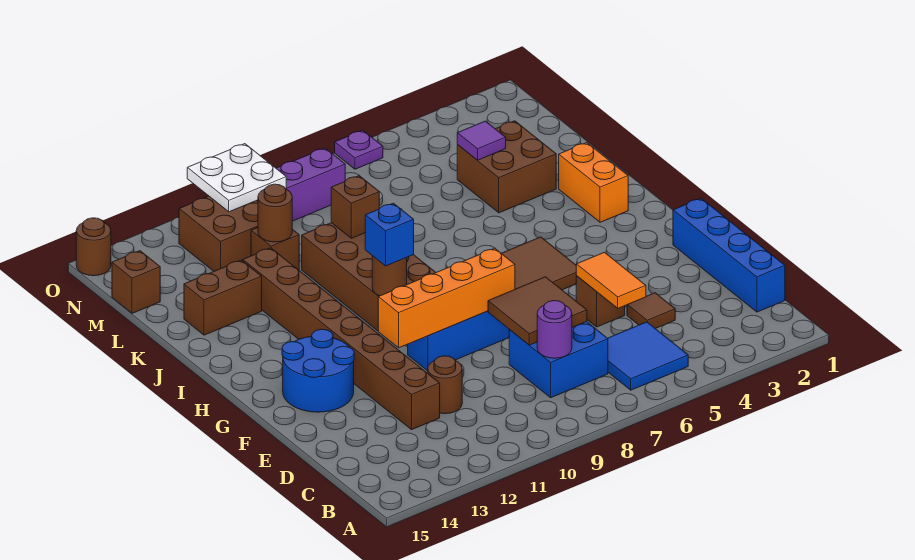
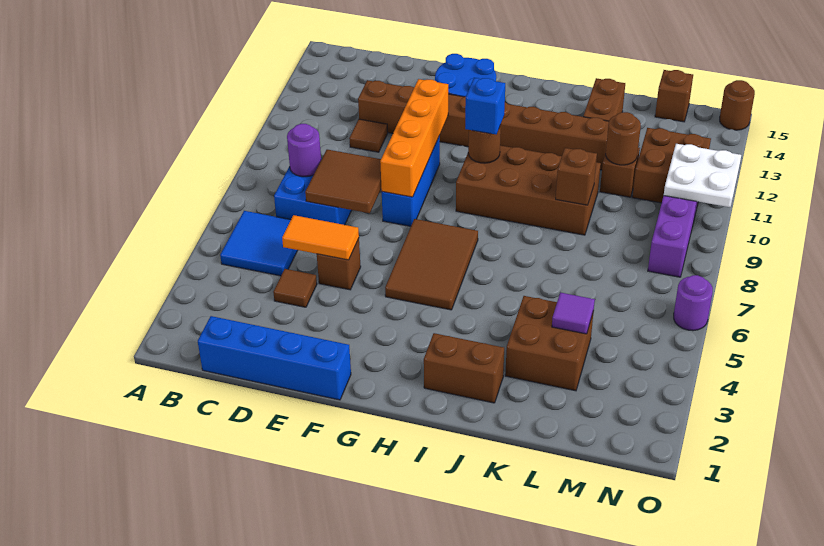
brown round brick D11 level 1 -> brown tile D11 level 1
orange brick I2:J2 level 1 -> brown brick I2:J2 level 1
purple plate O6 level 1 -> purple round brick O6 level 1

